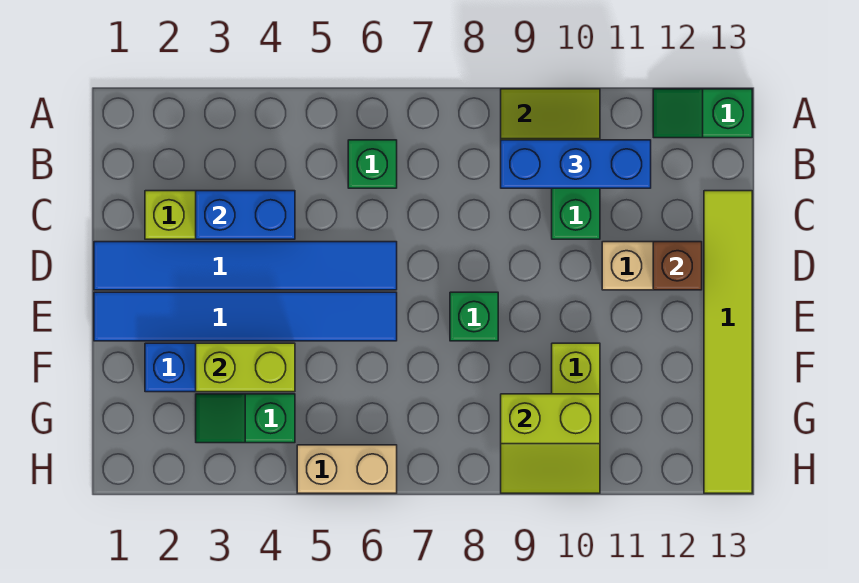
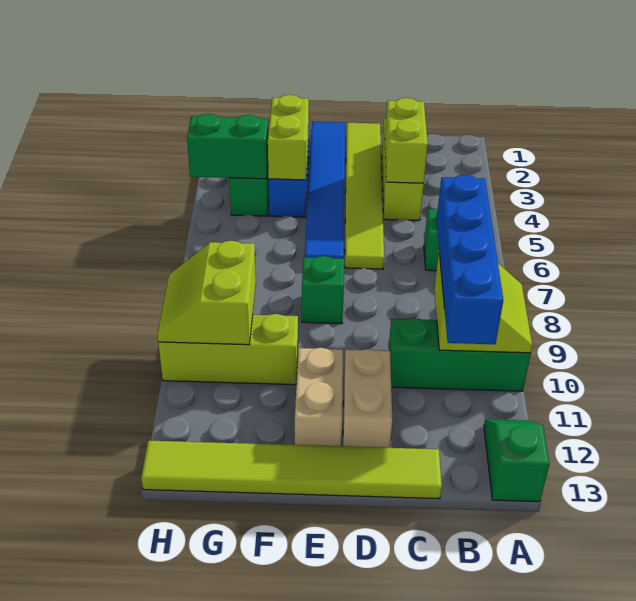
blue brick B9:B11 level 3 -> blue brick B8:B11 level 3
blue brick C3:C4 level 2 -> lime brick C3:C4 level 2
blue tile D1:D6 level 1 -> lime tile D1:D6 level 1
brown brick D12 level 2 -> none
none -> green brick G4:H4 level 2
tan brick H5:H6 level 1 -> tan brick E11:E12 level 1

